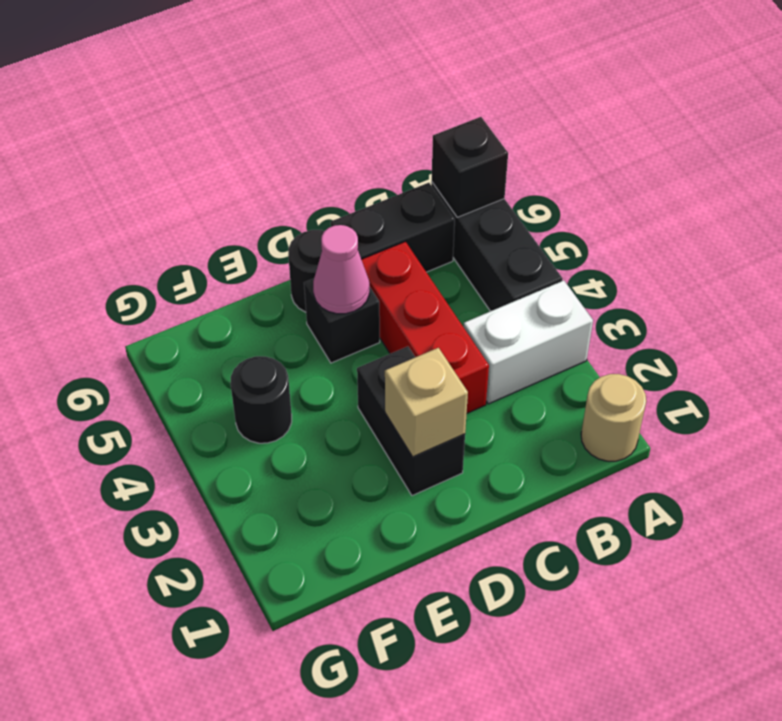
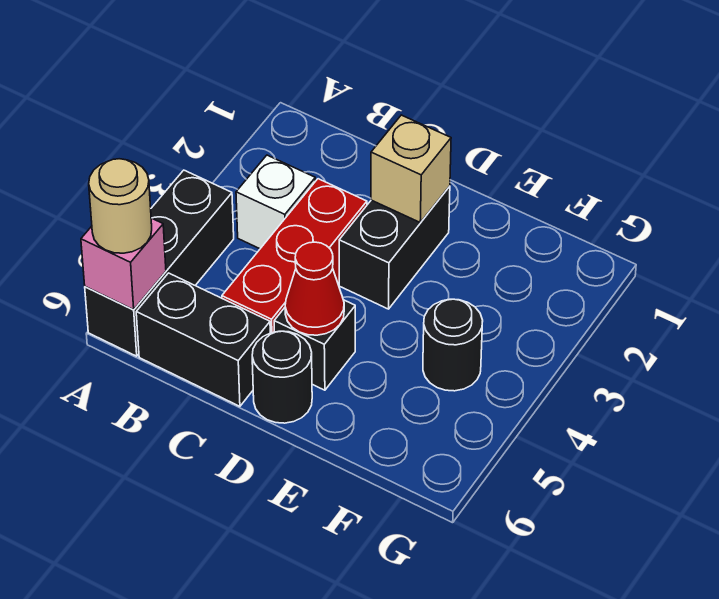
tan round brick A1 level 1 -> tan round brick A6 level 3
white brick A3:B3 level 1 -> white brick B3 level 1
black brick A6 level 2 -> pink brick A6 level 2
pink cone D5 level 2 -> red cone D5 level 2

